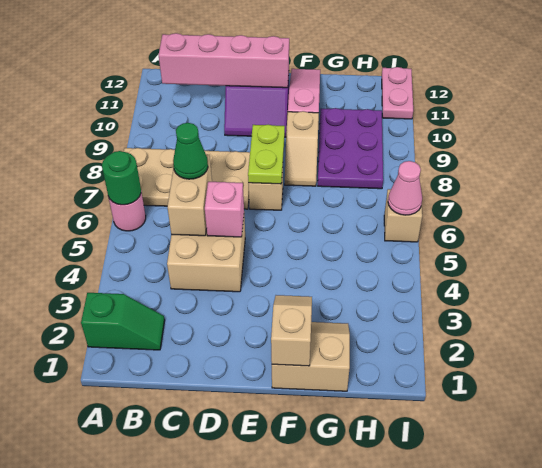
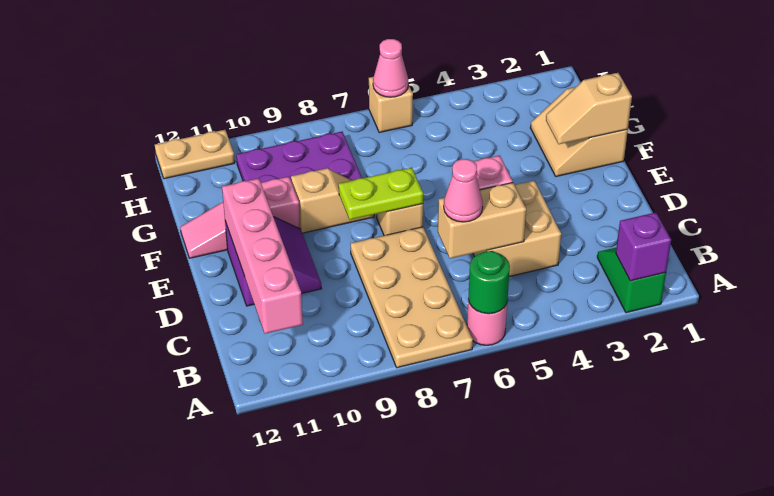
none -> purple brick A2 level 2
green cone C6 level 3 -> pink cone C6 level 3
pink plate I11:I12 level 1 -> tan plate I11:I12 level 1

